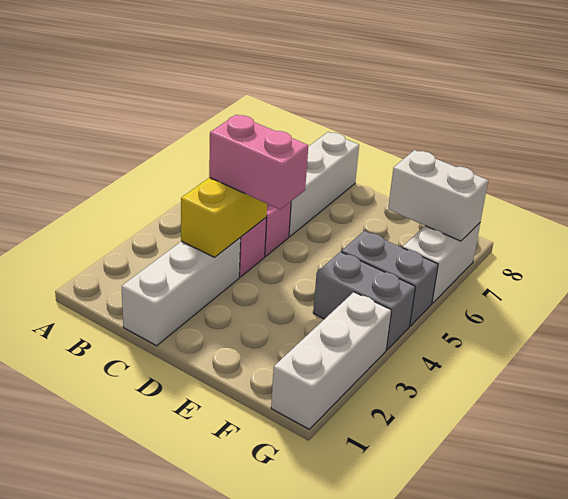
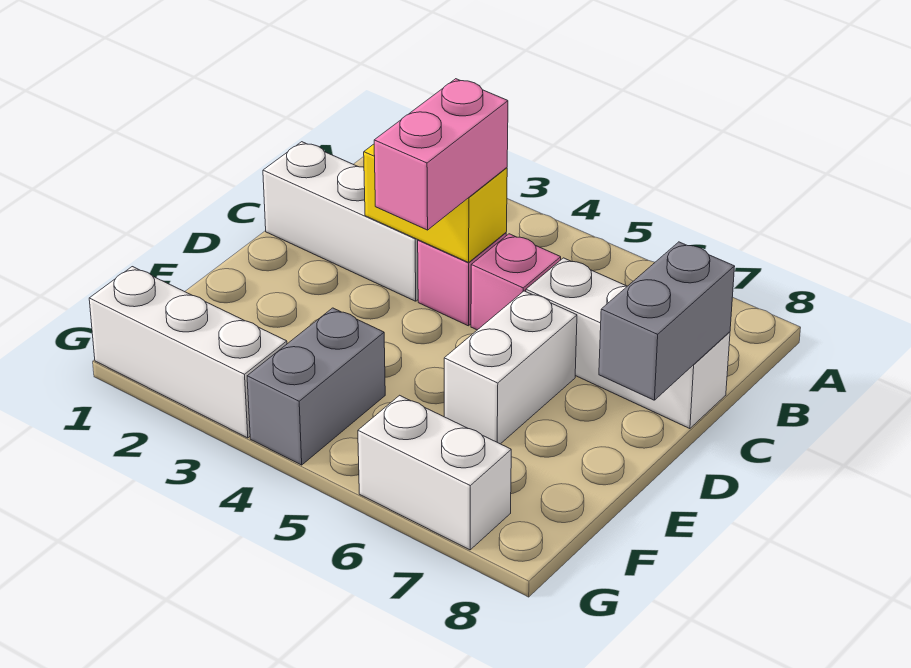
grey brick F5:G5 level 1 -> grey brick C8:D8 level 2
white brick F7:G7 level 2 -> white brick D6:E6 level 1

